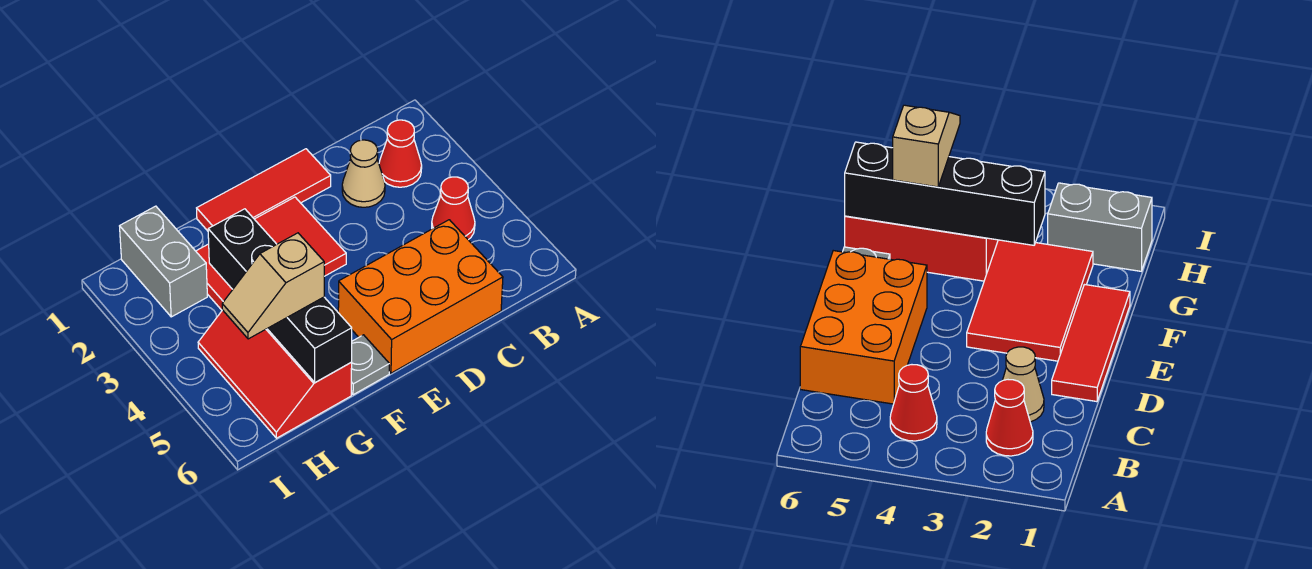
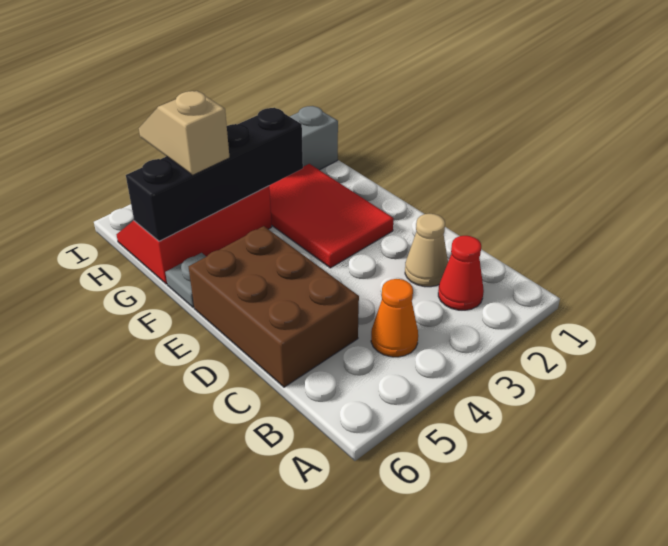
red cone B4 level 1 -> orange cone B4 level 1
orange brick C5:E6 level 1 -> brown brick C5:E6 level 1
red tile D1:F1 level 1 -> none

